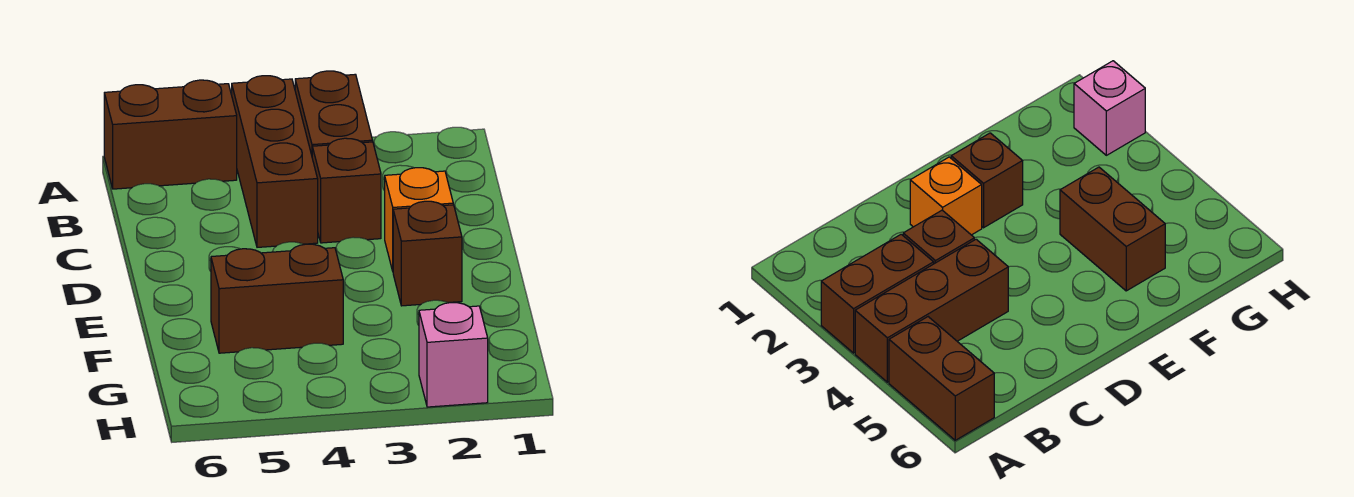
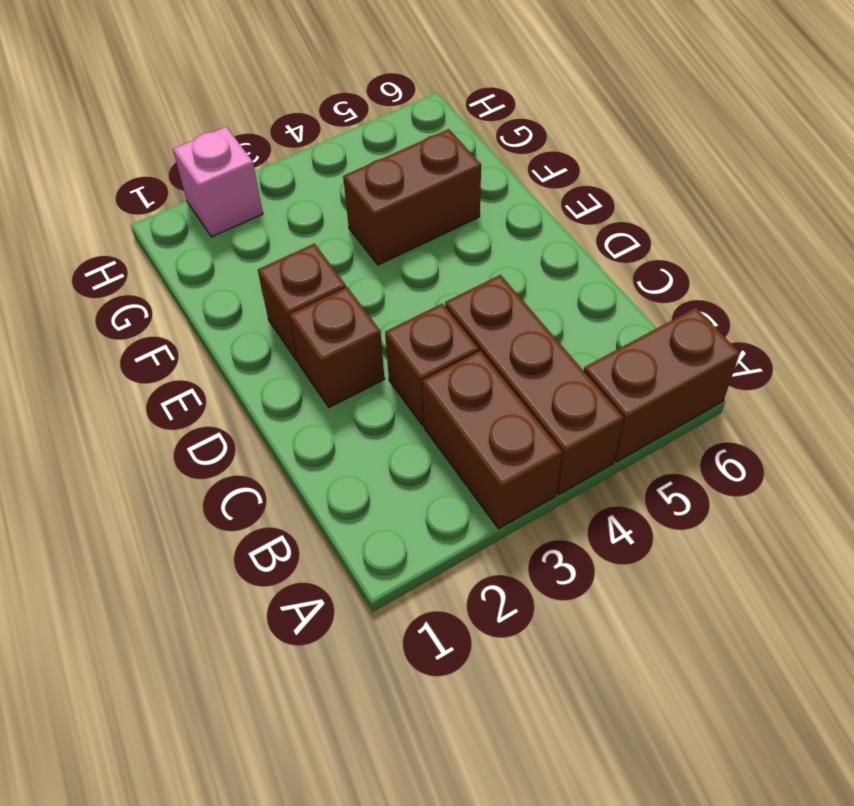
orange brick D2 level 1 -> brown brick D2 level 1

